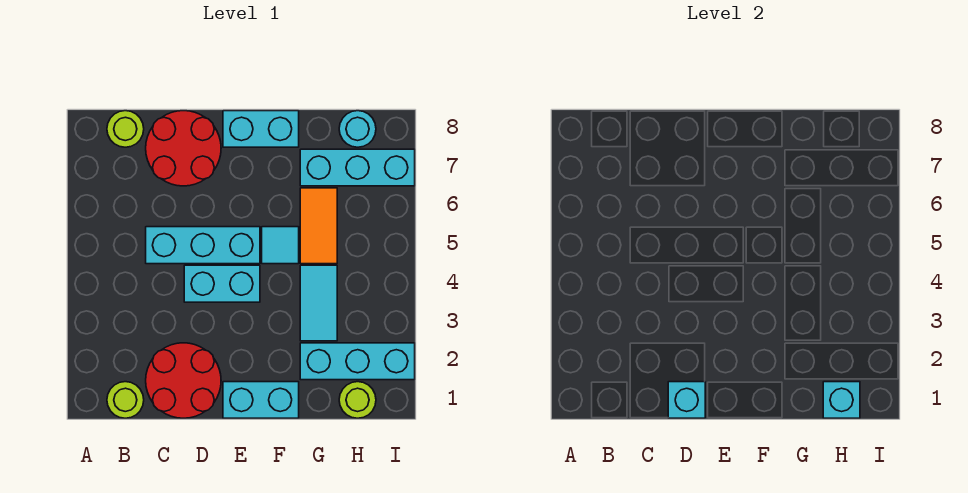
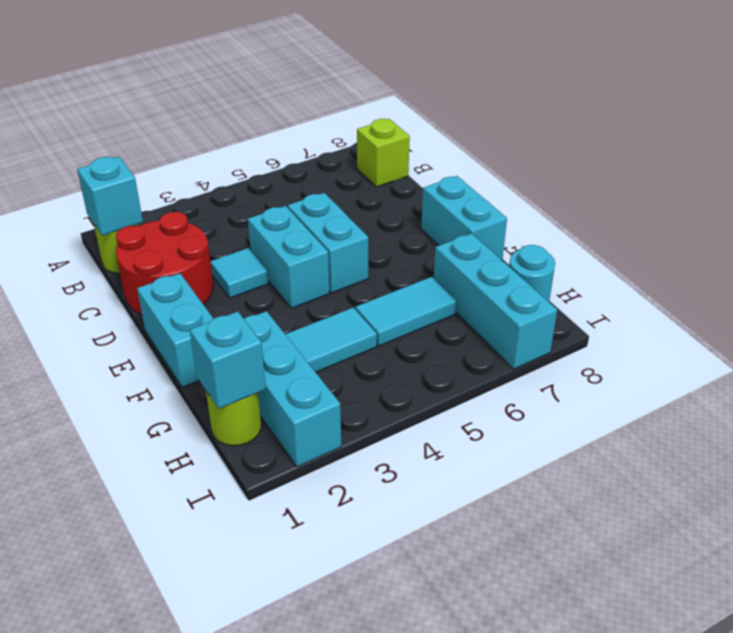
lime round brick B8 level 1 -> lime brick B8 level 1
cyan brick C5:E5 level 1 -> cyan brick D5:E5 level 1
red round brick C7:D8 level 1 -> none
cyan brick D1 level 2 -> cyan brick B1 level 2
cyan tile F5 level 1 -> cyan tile D3 level 1
orange tile G5:G6 level 1 -> cyan tile G5:G6 level 1

